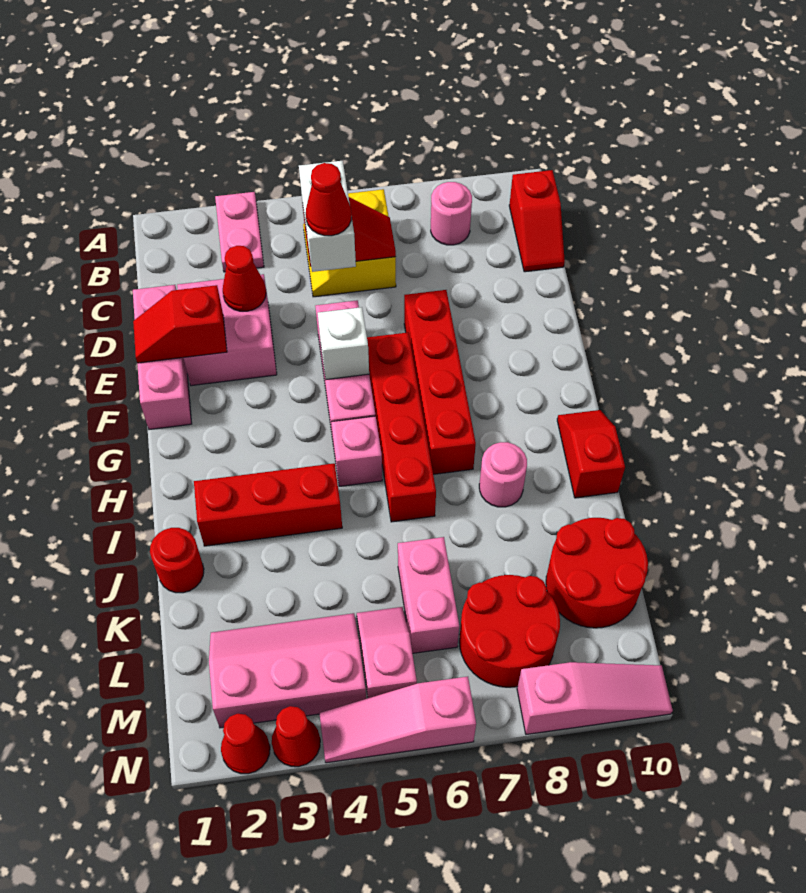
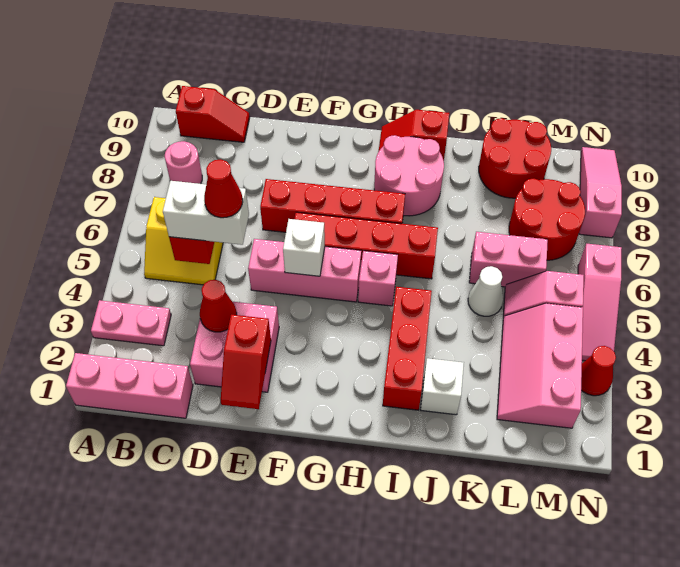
pink brick D1:F1 level 1 -> pink brick A1:C1 level 1
pink round brick I8 level 1 -> pink round brick H8:I9 level 1
red round brick J1 level 1 -> none
none -> white brick J2 level 1
none -> white cone K5 level 1
red cone N2 level 1 -> none

